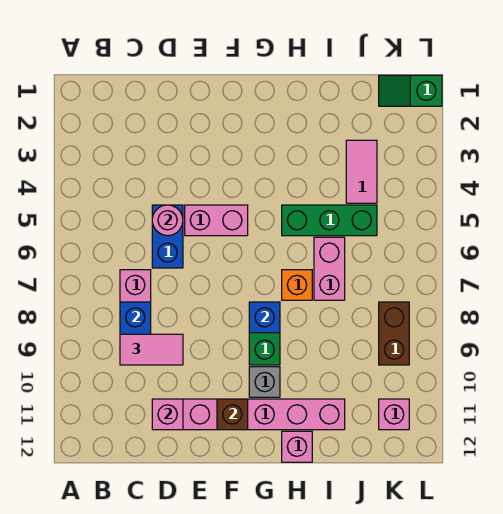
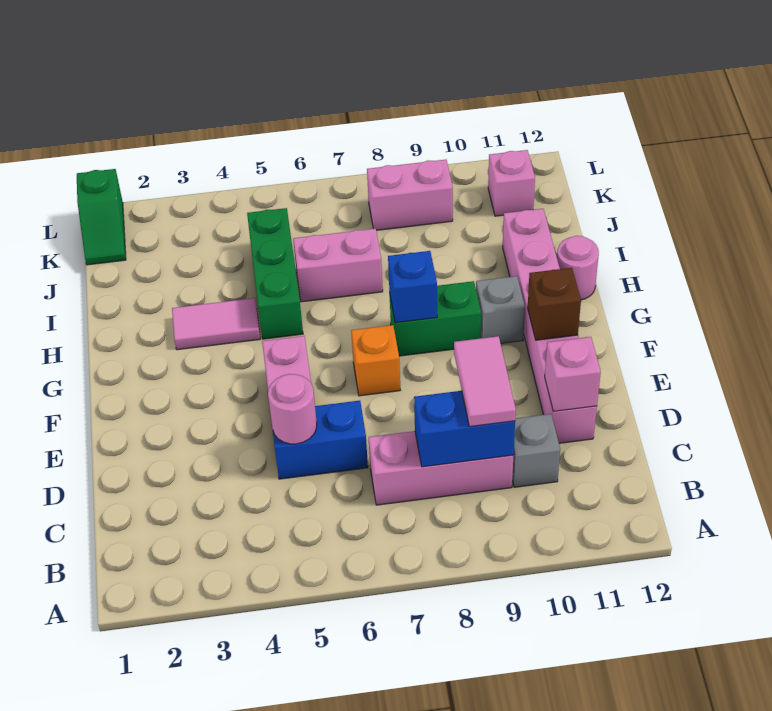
none -> grey brick C10 level 1
orange brick H7 level 1 -> orange brick F7 level 1
pink brick H12 level 1 -> pink round brick H12 level 1
pink tile J3:J4 level 1 -> pink tile H3:H4 level 1
brown brick K8:K9 level 1 -> pink brick K8:K9 level 1

